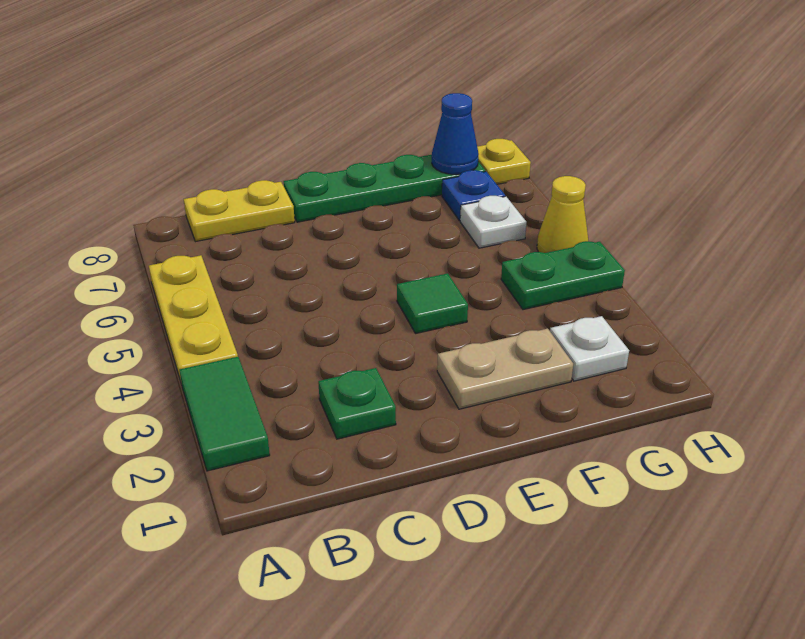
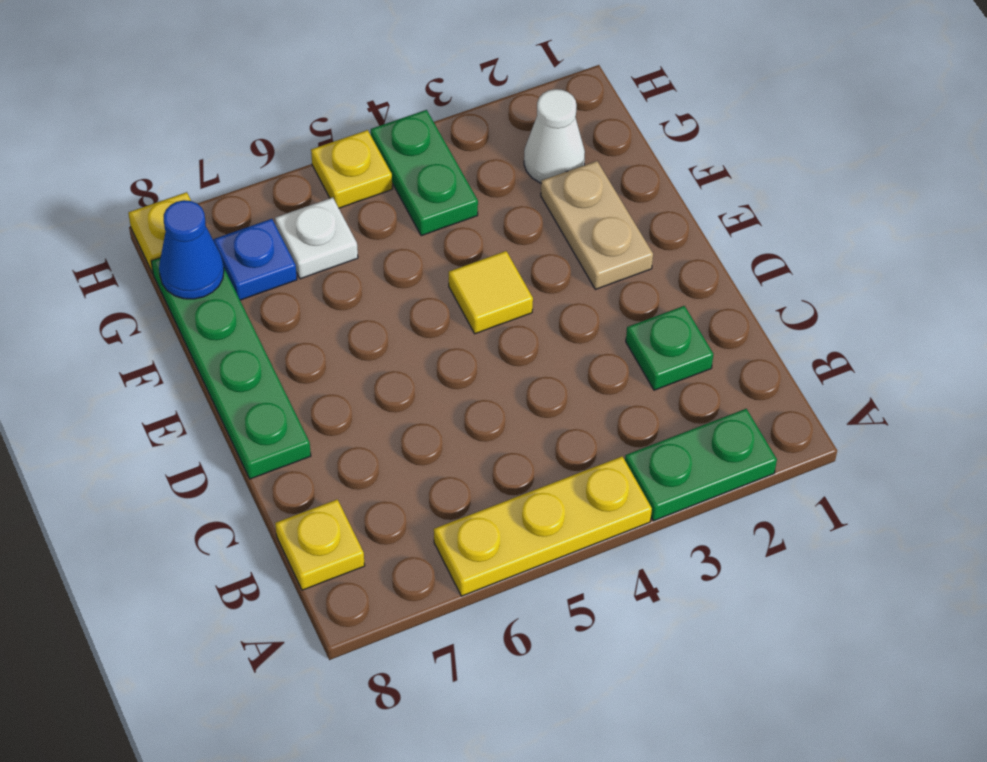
green tile A2:A3 level 1 -> green plate A2:A3 level 1
yellow plate B8:C8 level 1 -> yellow plate B8 level 1
green tile E4 level 1 -> yellow tile E4 level 1
white plate G2 level 1 -> white cone G2 level 1
yellow cone H5 level 1 -> yellow plate H5 level 1

